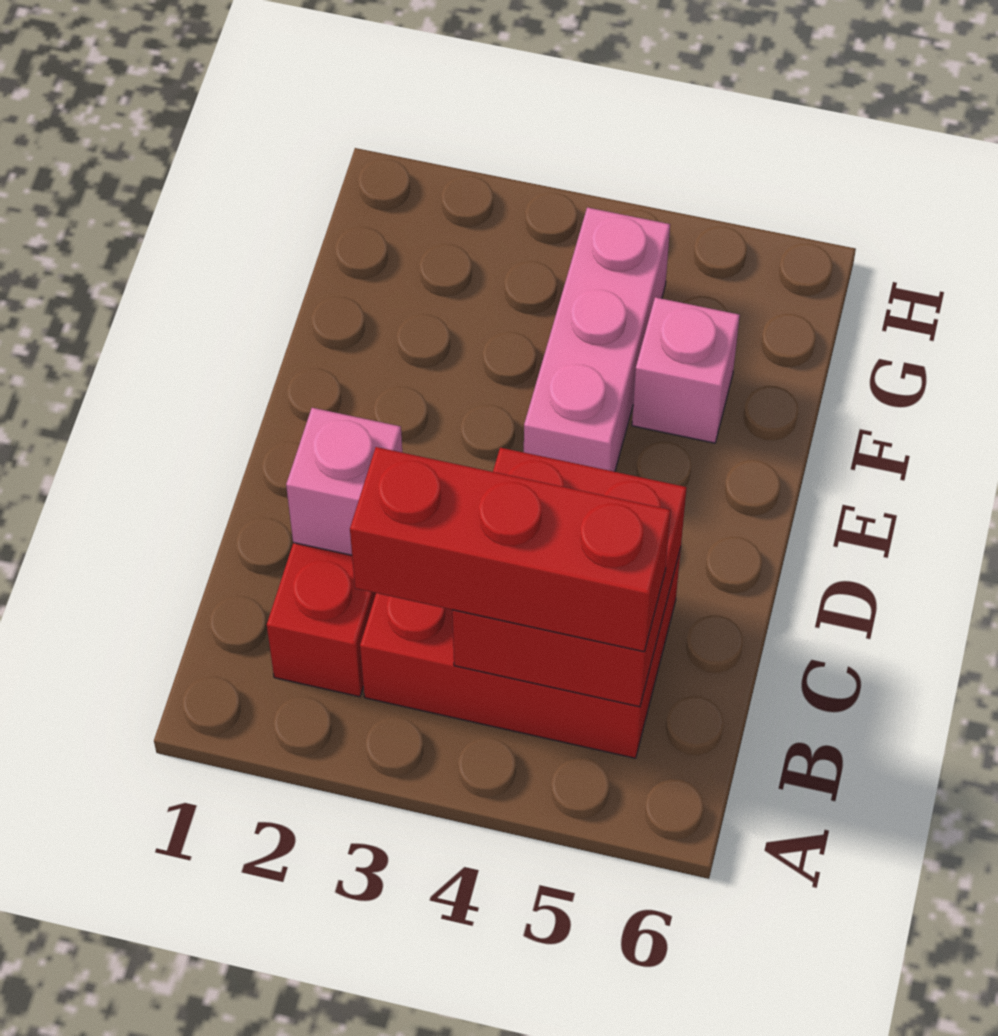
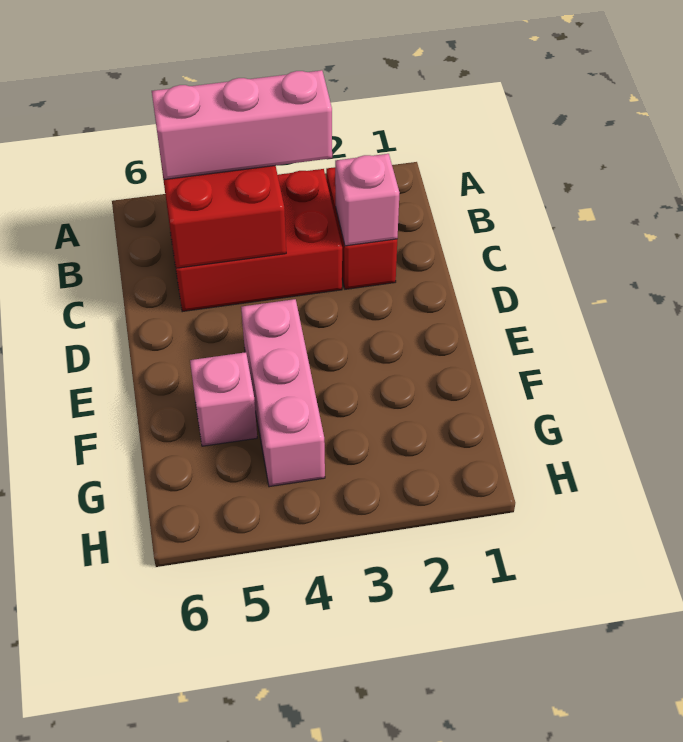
red brick B3:B5 level 3 -> pink brick B3:B5 level 3

